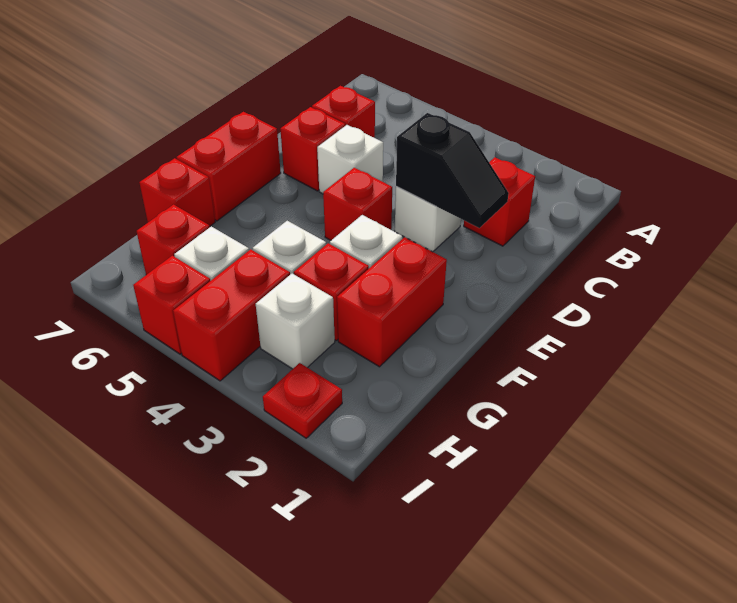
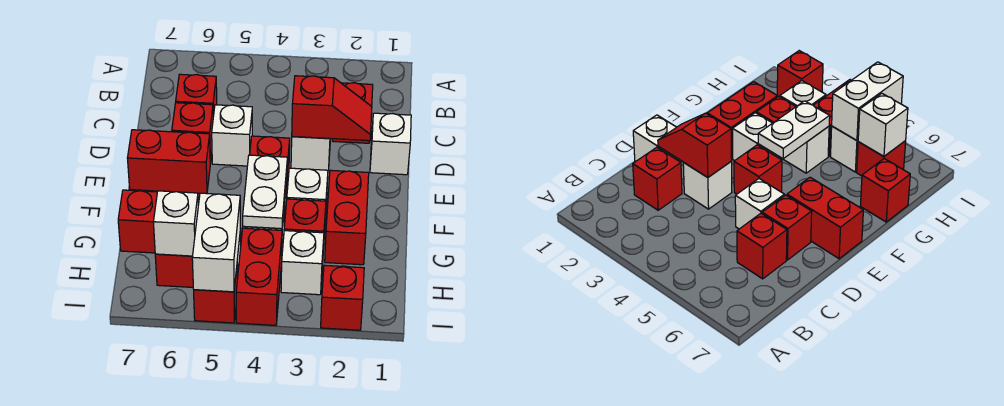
none -> white brick D1 level 1
black slope D2:D3 level 2 top 3 -> red slope D2:D3 level 2 top 3
red brick E7:F7 level 1 -> red brick E6:E7 level 1
none -> white plate F4:G4 level 2
none -> white brick H5:I5 level 2
none -> white brick H6 level 2
red plate I2 level 1 -> red brick I2 level 1

